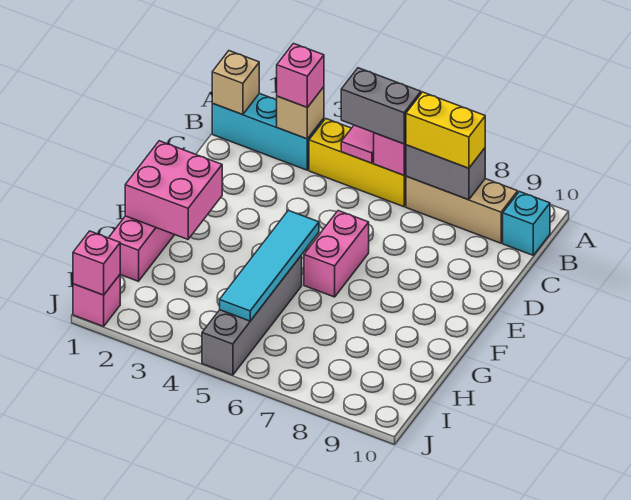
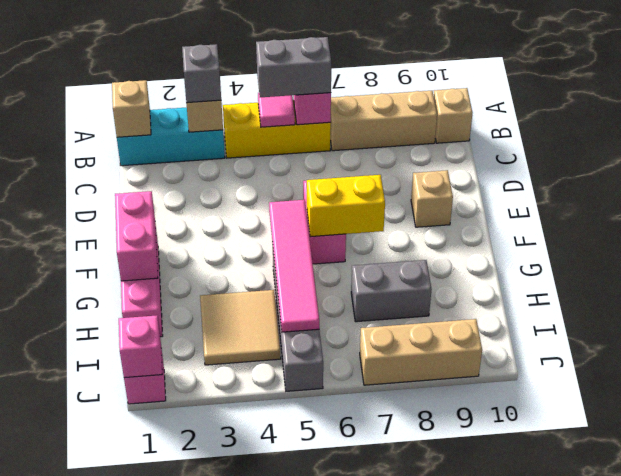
pink brick B3 level 3 -> grey brick B3 level 3
grey brick B7:B8 level 2 -> grey brick H7:H8 level 1
yellow brick B7:B8 level 3 -> yellow brick F6:F7 level 2
cyan brick B10 level 1 -> tan brick B10 level 1
none -> tan brick E9 level 1
pink brick F1:G2 level 2 -> pink brick F1:G1 level 2
cyan tile F5:I5 level 2 -> pink tile F5:I5 level 2
none -> tan tile H3:I4 level 1
none -> tan brick J7:J9 level 1

